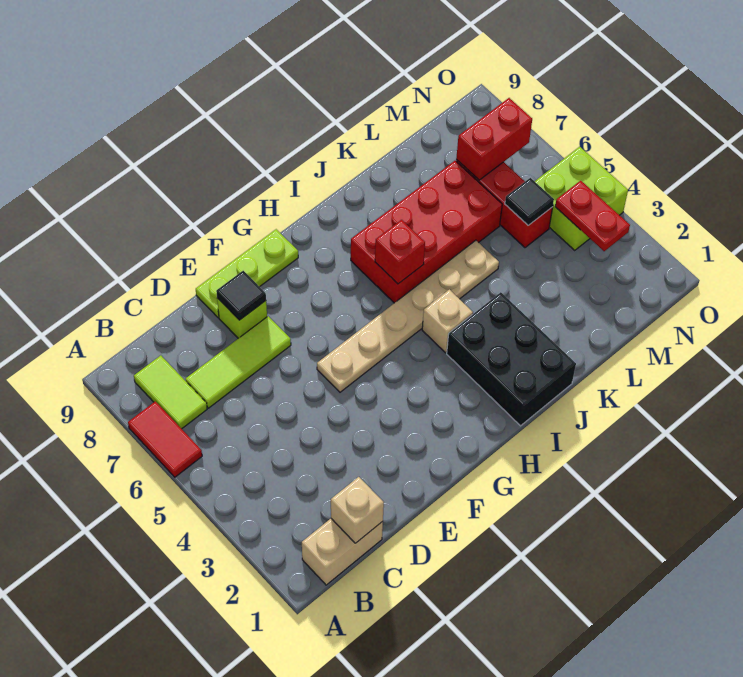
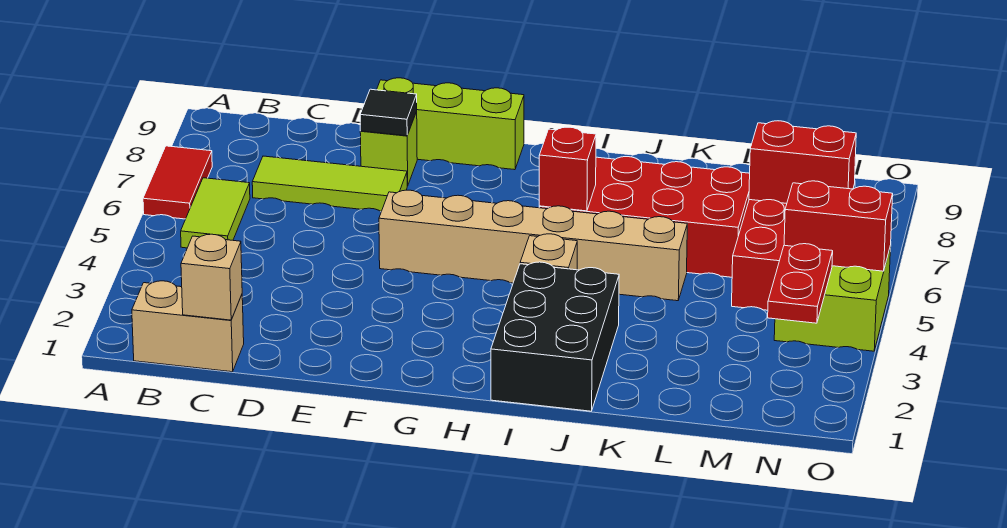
lime tile B7:B8 level 1 -> lime tile B5:B6 level 1
lime plate E9:G9 level 1 -> lime brick E9:G9 level 1
tan plate F5:K5 level 1 -> tan brick F5:K5 level 1
black tile M5 level 2 -> none
none -> red brick N5:O5 level 2

